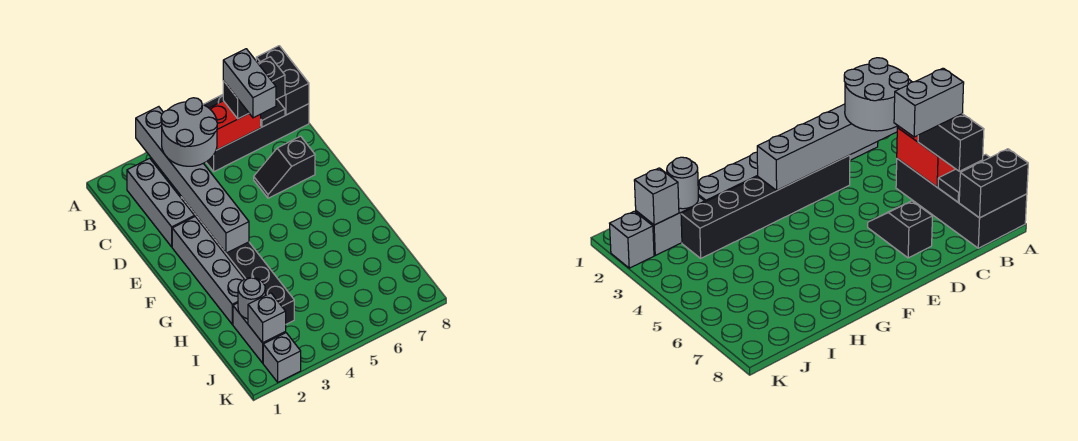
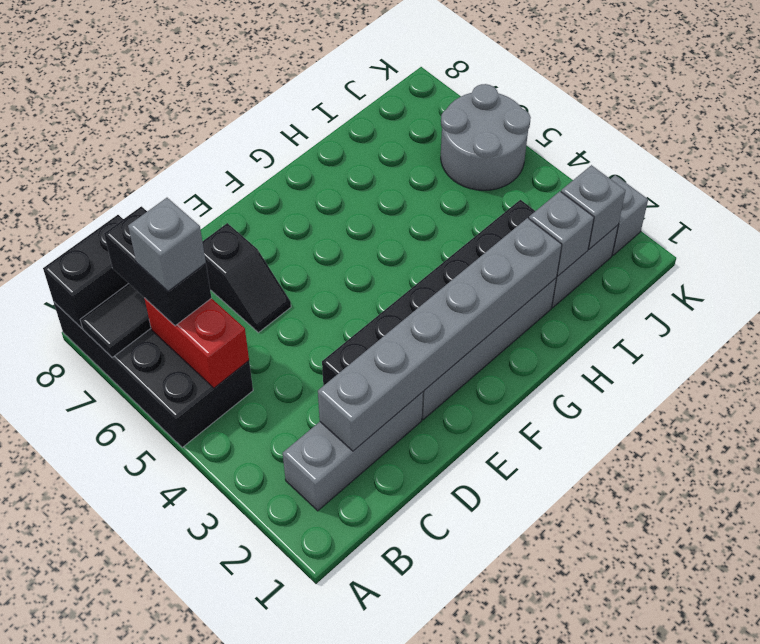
grey brick A3:F3 level 2 -> grey brick C2:H2 level 2
grey round brick B3:C4 level 3 -> grey round brick J5:K6 level 1
grey brick B6:C6 level 4 -> grey brick B6 level 4
grey round brick I2 level 2 -> grey brick I2 level 2

